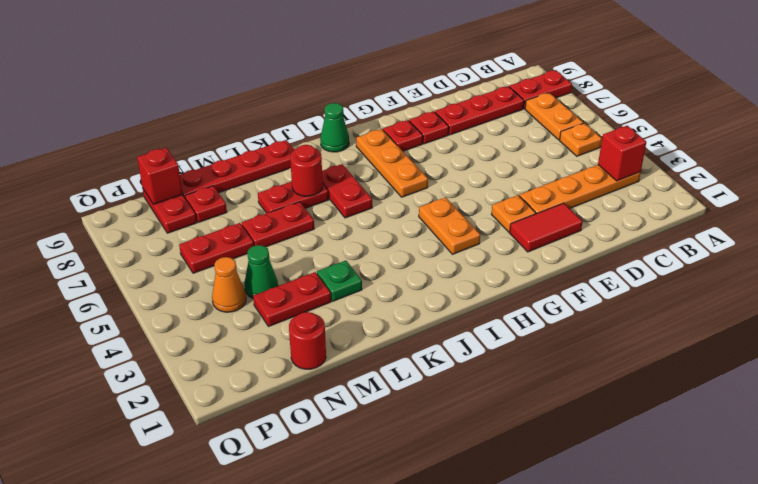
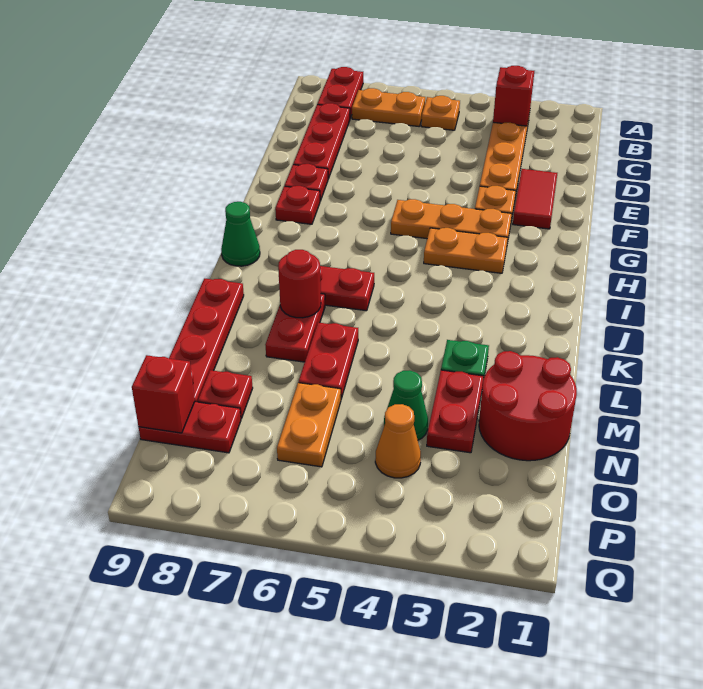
orange plate H6:H8 level 1 -> orange plate G3:G5 level 1
red round brick N1 level 1 -> red round brick M1:N2 level 1
red plate N6:O6 level 1 -> orange plate N6:O6 level 1

